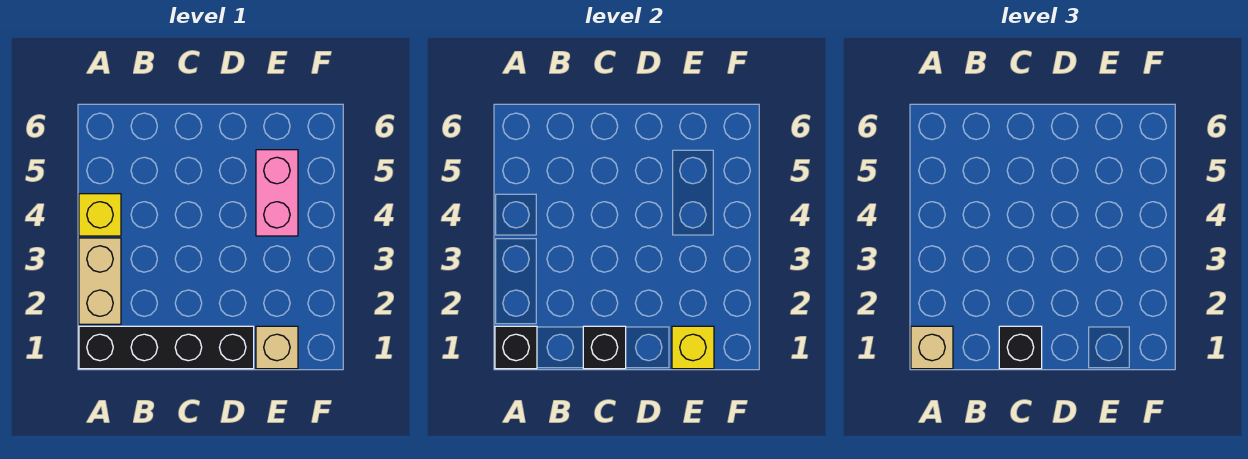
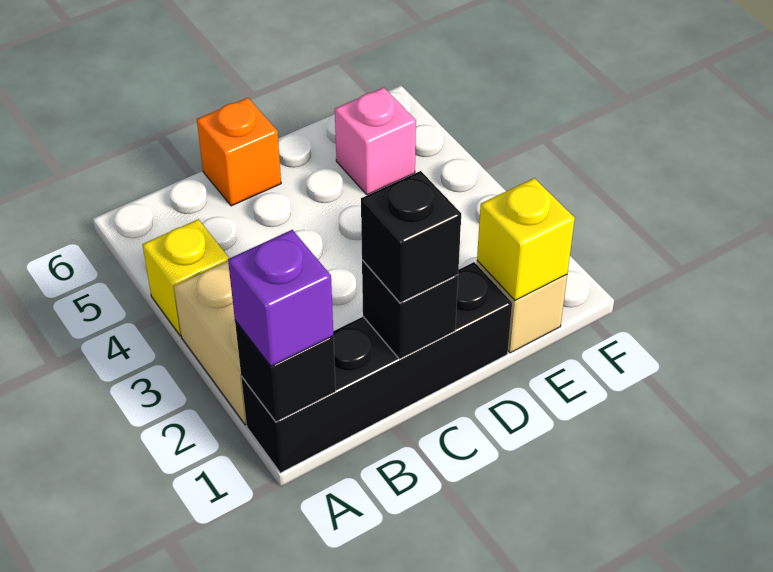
tan brick A1 level 3 -> purple brick A1 level 3
none -> orange brick C6 level 1
pink brick E4:E5 level 1 -> pink brick E5 level 1

